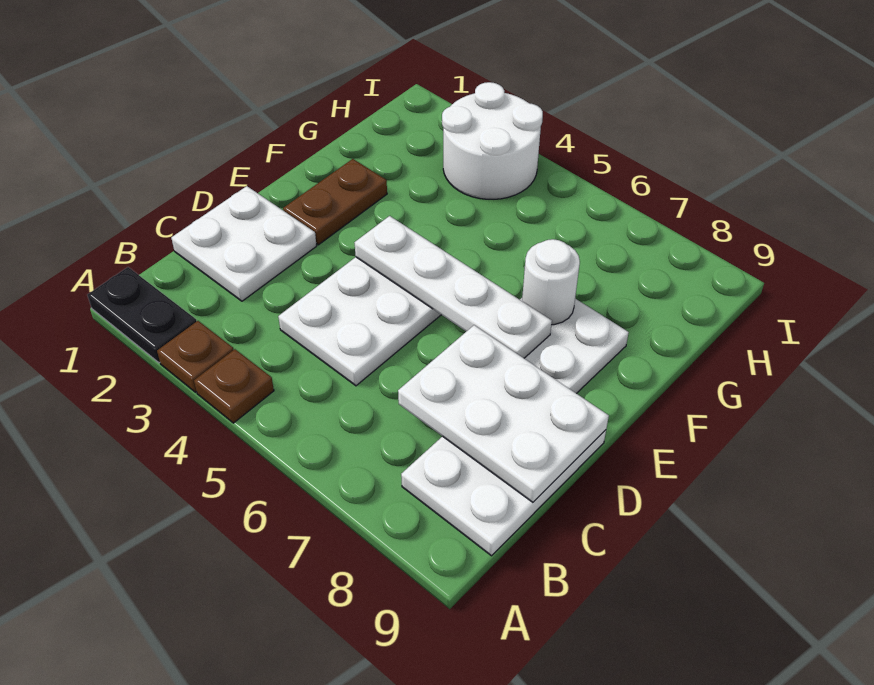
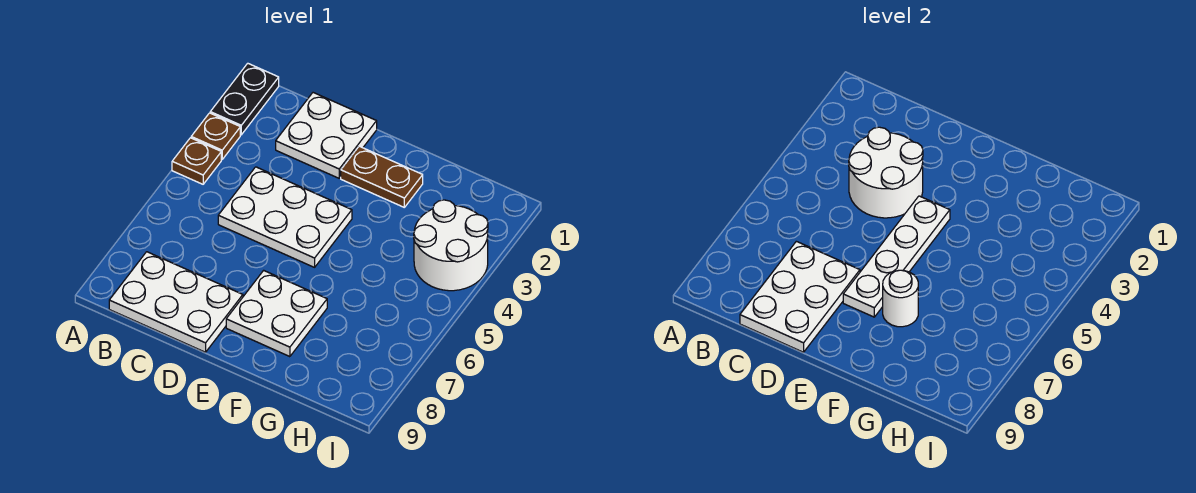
none -> white round brick C3:D4 level 2

